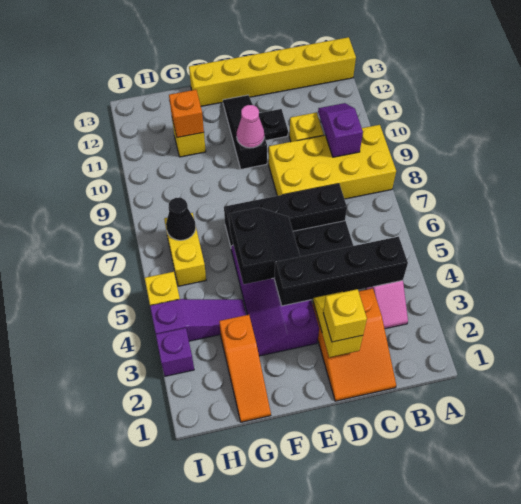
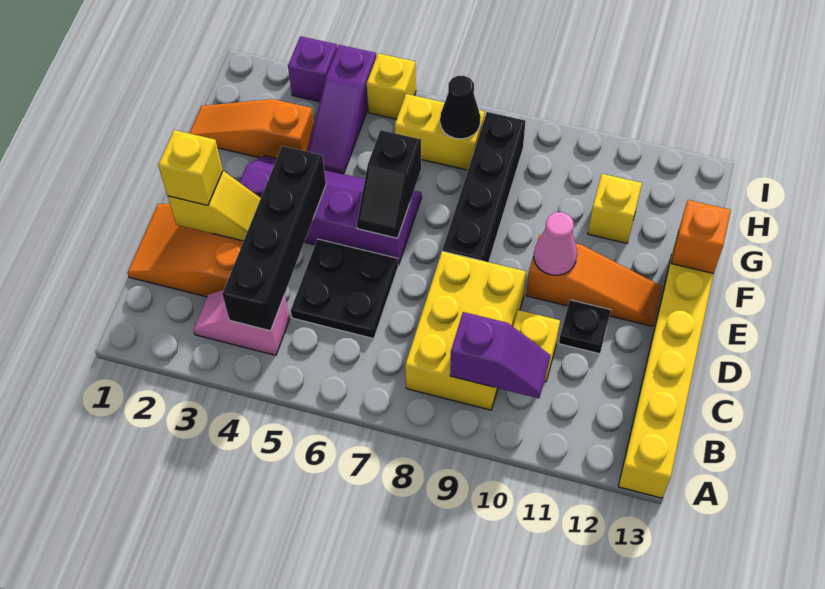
yellow brick A8:D9 level 1 -> yellow brick B8:D9 level 1
black brick C7:F7 level 1 -> black brick E8:H8 level 1
black slope E5:F6 level 2 top F -> black slope E6:F6 level 2 top F
black slope E10:E12 level 1 top 10 -> orange slope E10:E12 level 1 top 10
orange brick G11 level 2 -> orange brick F13 level 2

